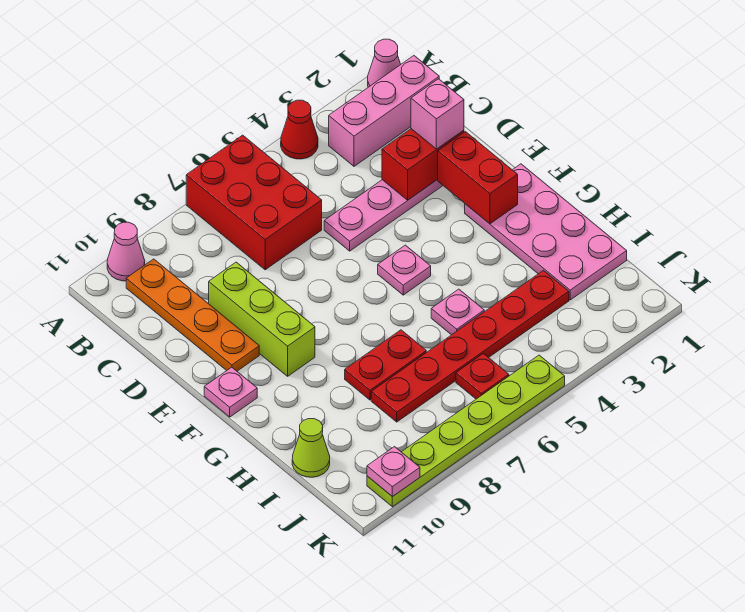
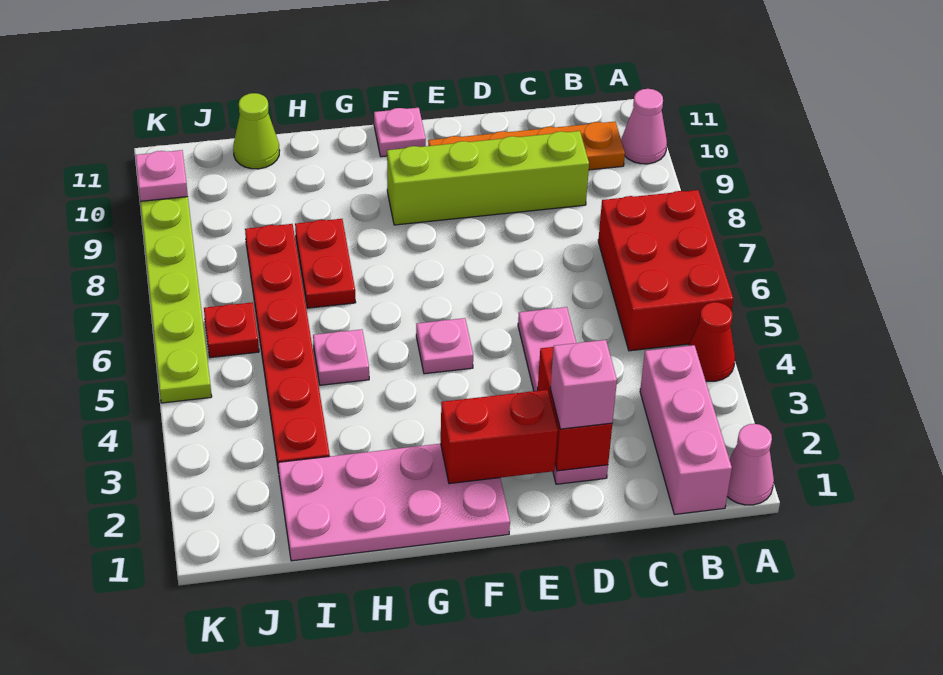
red brick A6:C7 level 1 -> red brick A5:B7 level 1
lime brick D9:F9 level 1 -> lime brick C9:F9 level 1

